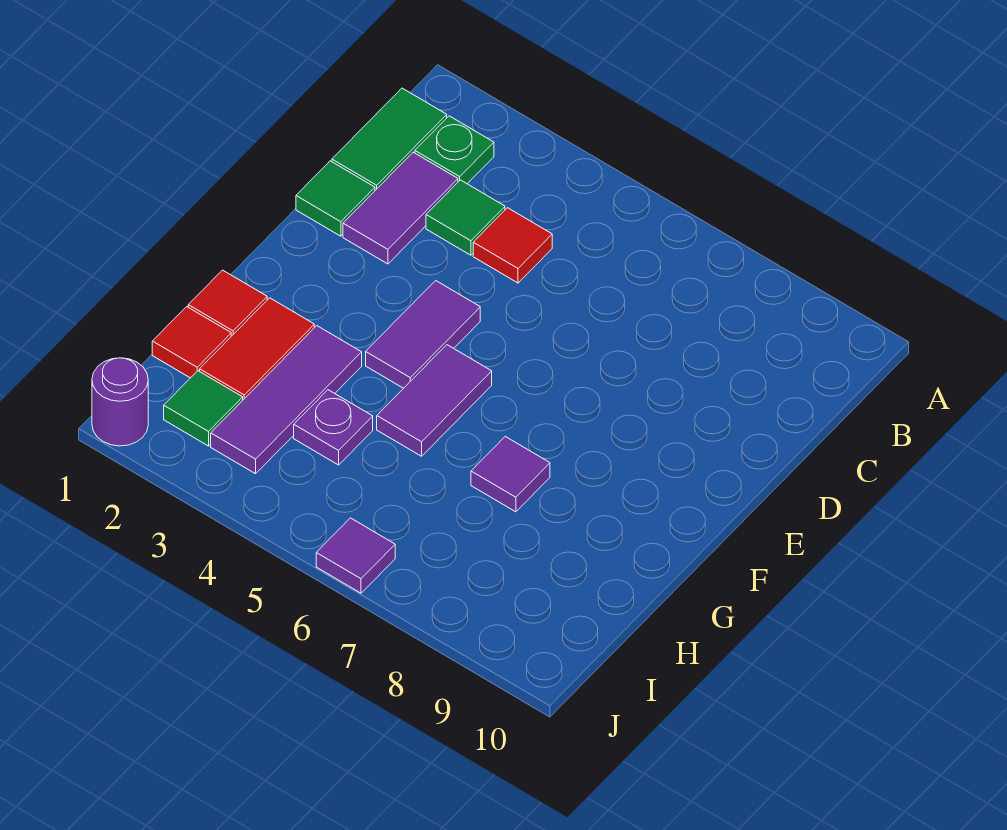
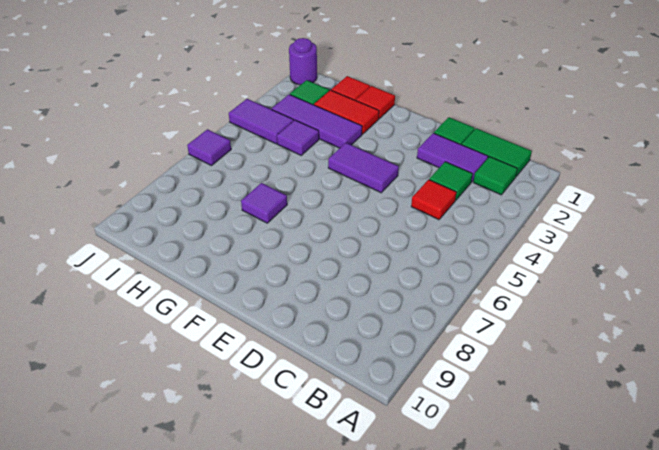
green plate B2 level 1 -> green tile B2 level 1
purple tile F5:G5 level 1 -> purple tile I4:J4 level 1
purple plate H4 level 1 -> purple tile H4 level 1

